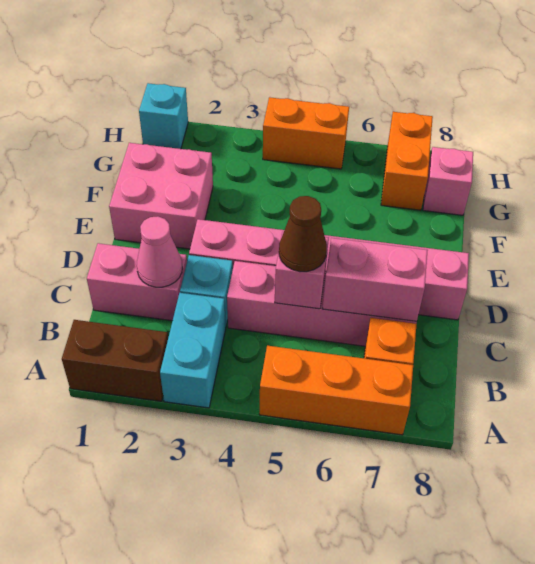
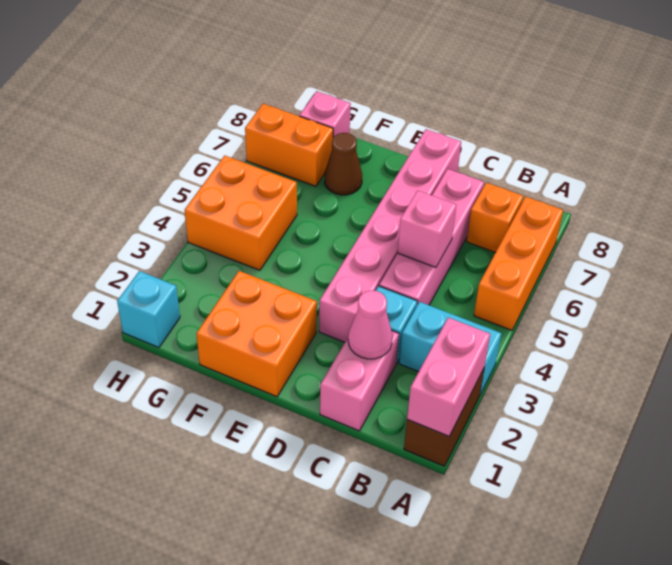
brown cone C5 level 3 -> brown cone F7 level 1
pink brick C6:C7 level 2 -> pink brick A1:A2 level 2
pink brick E1:F2 level 1 -> orange brick E1:F2 level 1
orange brick H4:H5 level 1 -> orange brick G4:H5 level 1

